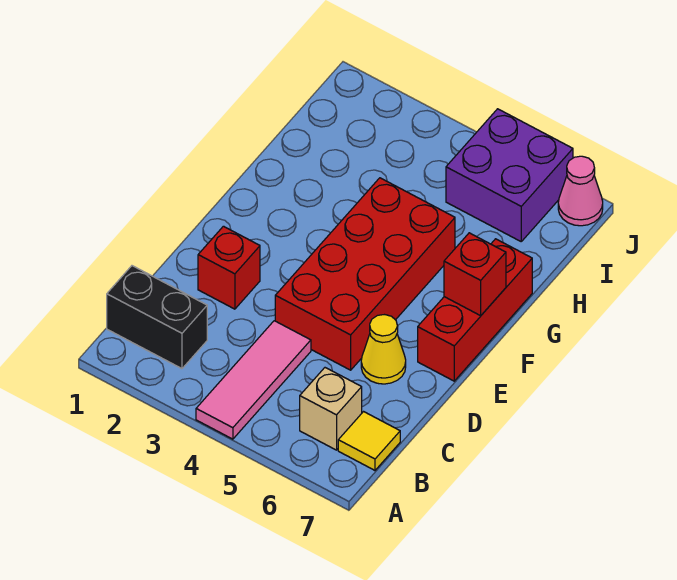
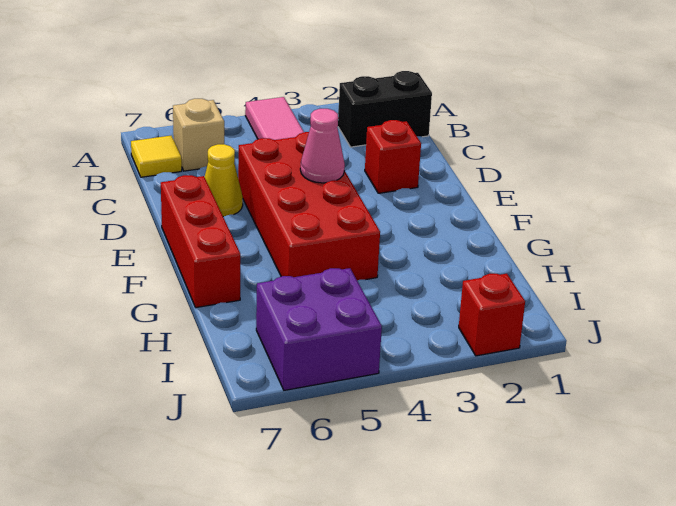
red brick F7 level 2 -> red brick J2 level 1
pink cone J7 level 1 -> pink cone E4 level 2

